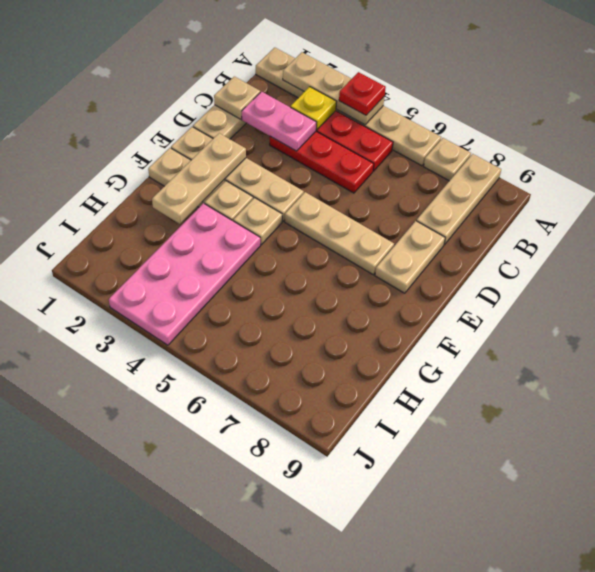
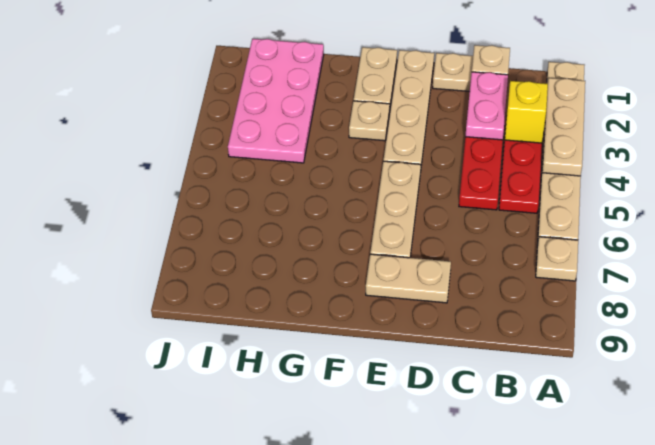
red plate A4 level 3 -> none
tan plate A8:C8 level 1 -> none
yellow plate B3 level 2 -> yellow brick B3 level 2
tan plate E2:G2 level 2 -> none
tan plate F4 level 1 -> none
pink plate G3:J4 level 1 -> pink plate H1:I4 level 1

